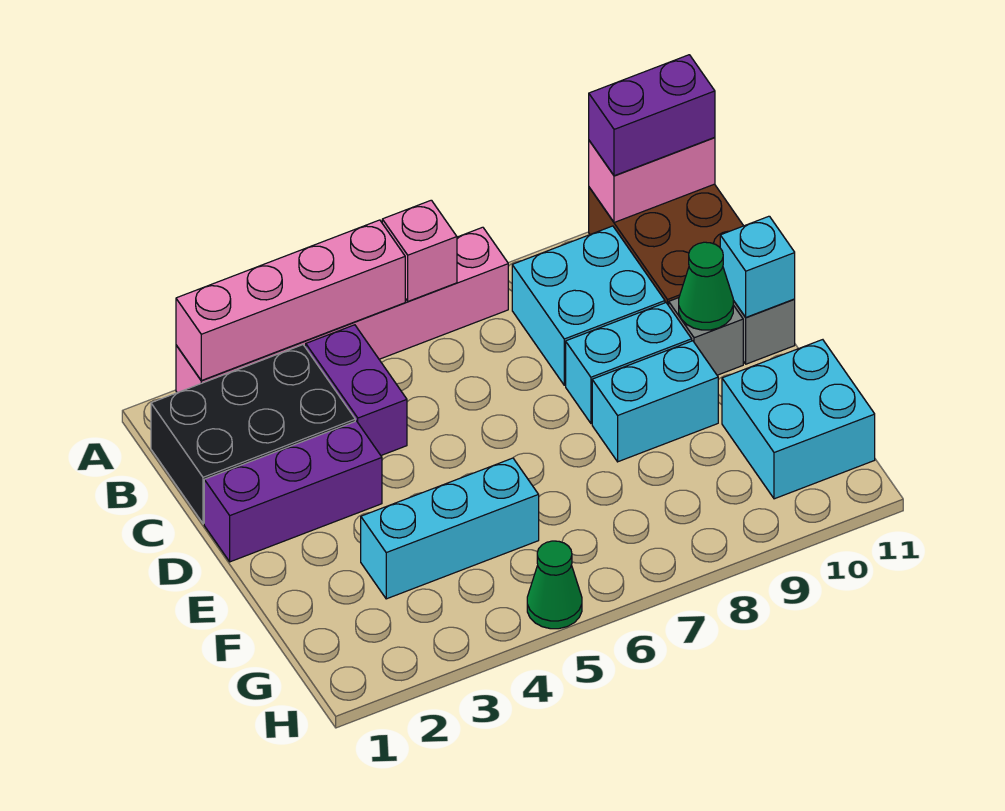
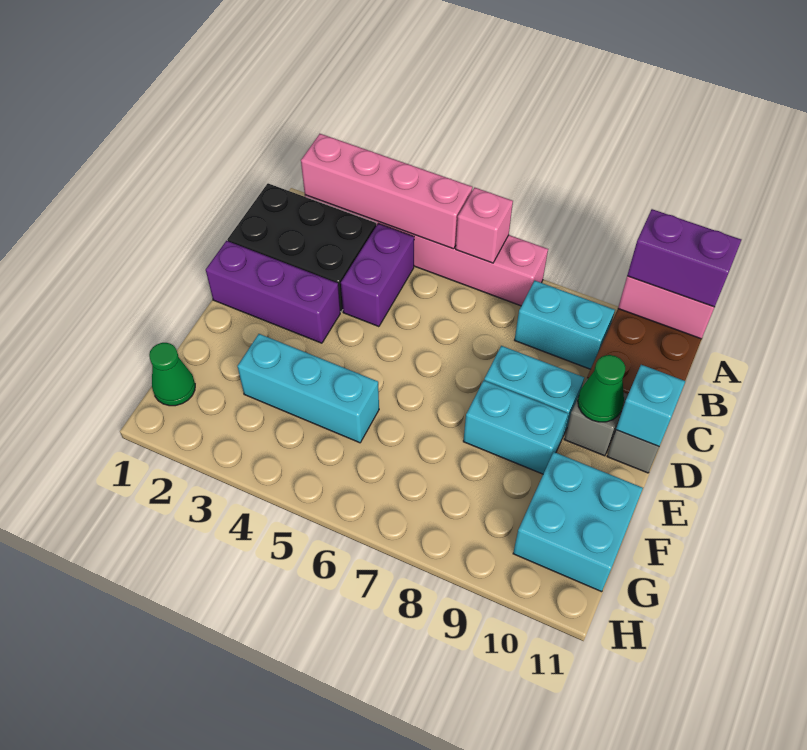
cyan brick B8:C9 level 1 -> cyan brick B8:B9 level 1
green cone H5 level 1 -> green cone G1 level 1

